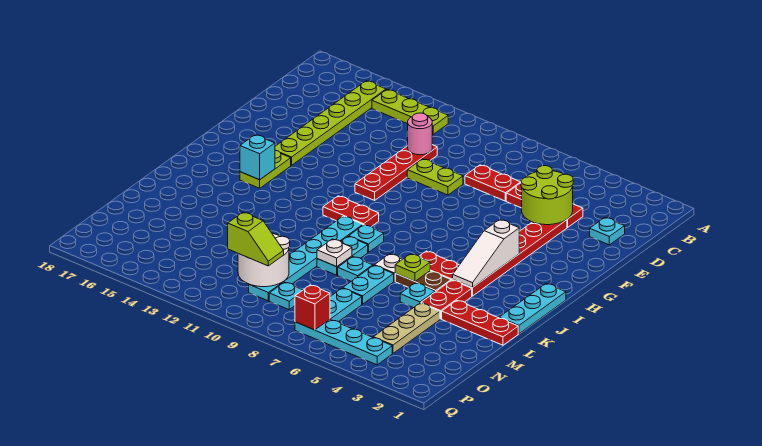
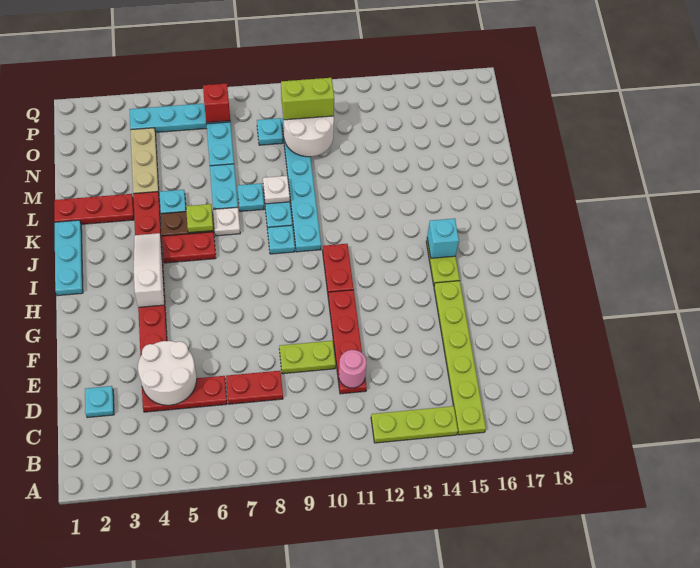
lime round brick D4:E5 level 2 -> white round brick D4:E5 level 2
red plate I10:I11 level 1 -> red plate H11:I11 level 1
lime slope O10:O11 level 3 top 11 -> lime brick O10:O11 level 3

